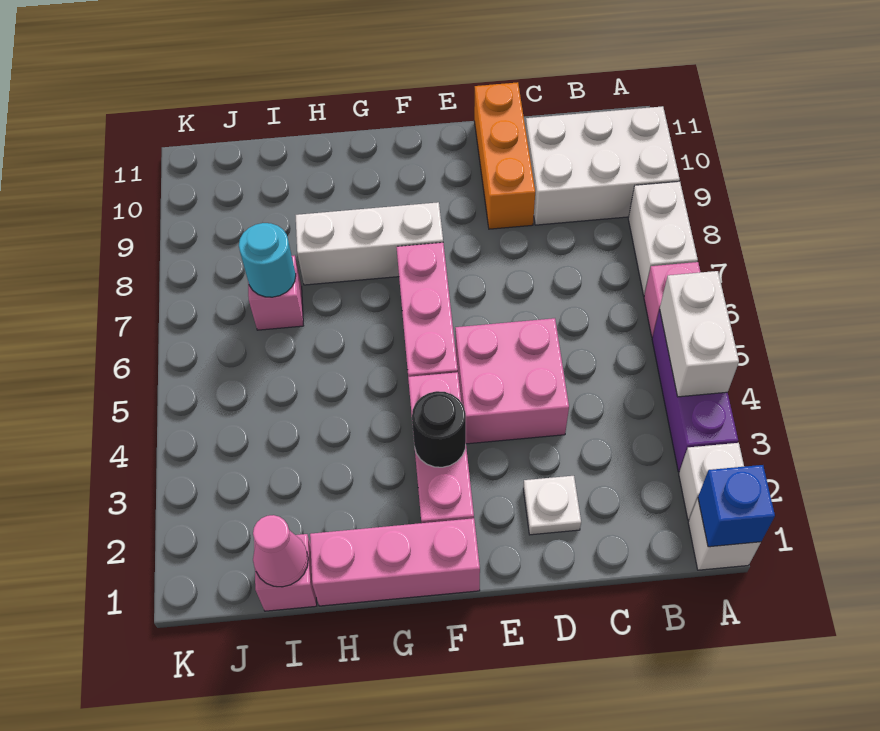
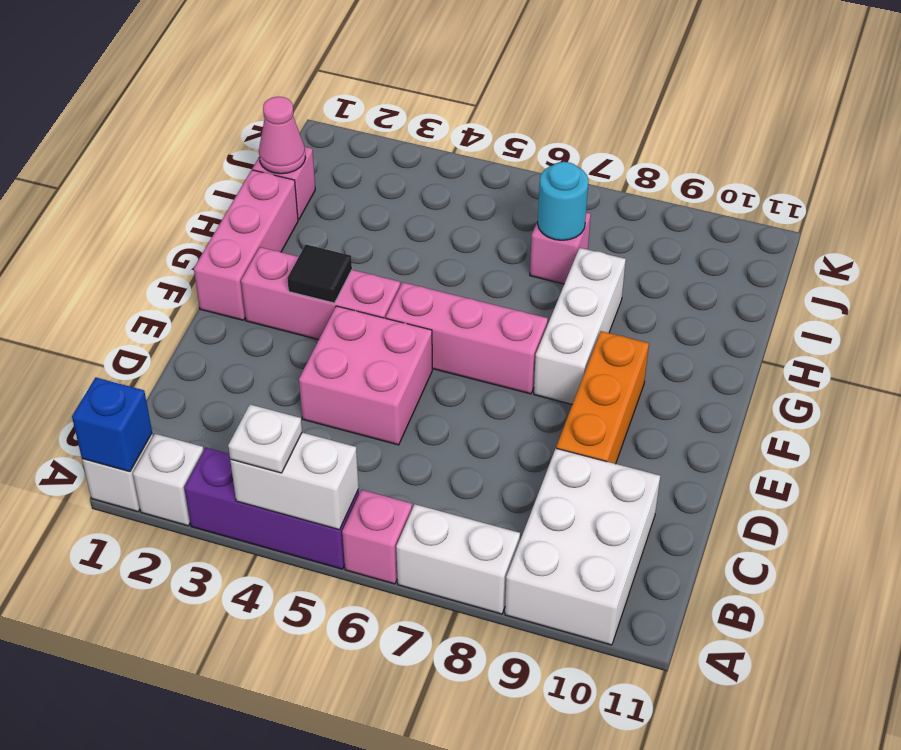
white plate D2 level 1 -> white plate A4 level 3
orange brick D9:D11 level 1 -> orange brick D9:F9 level 1
black round brick F3 level 2 -> black tile F3 level 2

